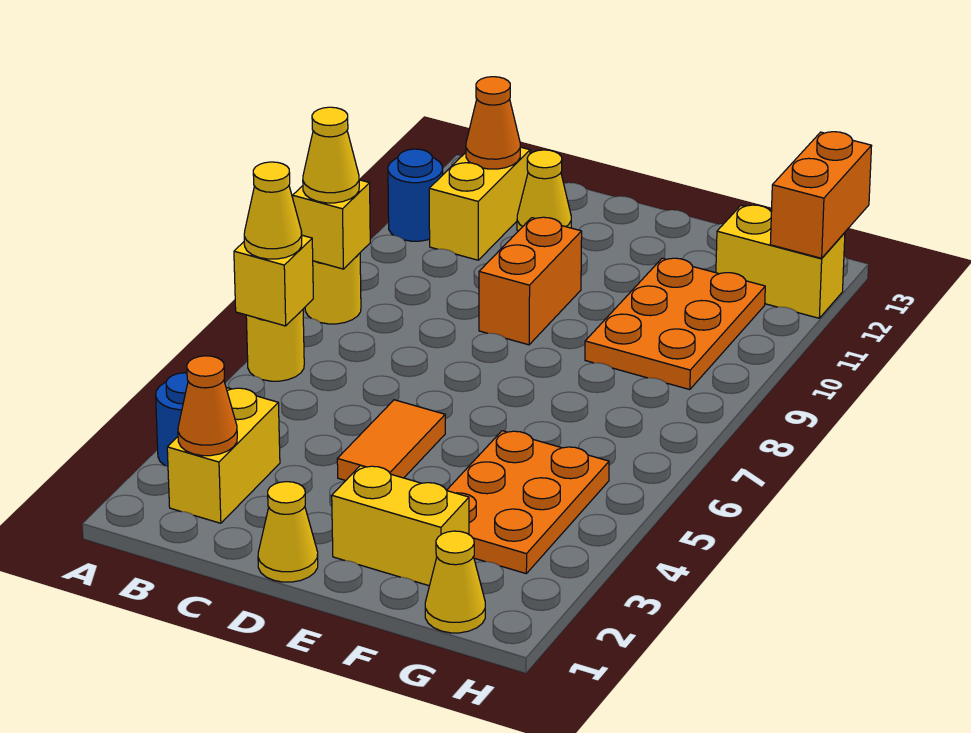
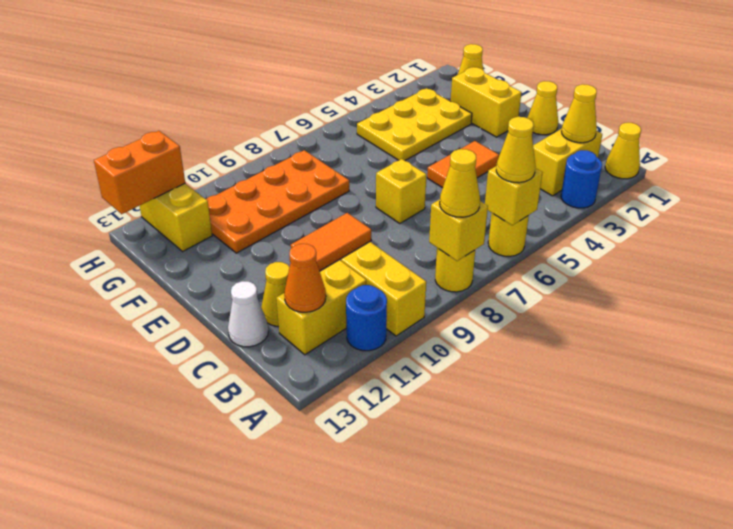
none -> yellow cone A1 level 1
none -> yellow brick A10:B10 level 1
orange cone B2 level 2 -> yellow cone B2 level 2
none -> white cone C13 level 1
none -> yellow brick D7 level 1
orange brick D9:D10 level 1 -> orange tile D9:D10 level 1
orange plate F3:G5 level 1 -> yellow plate F3:G5 level 1
orange plate F9:G11 level 1 -> orange plate F8:G11 level 1

